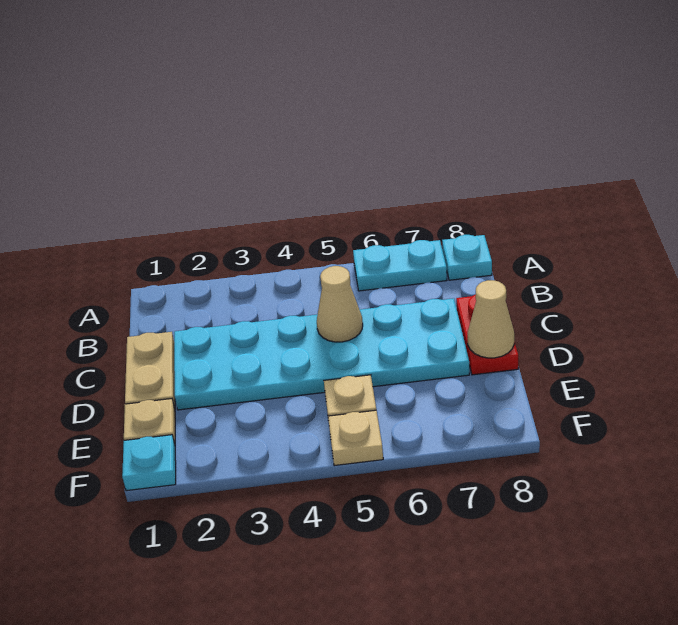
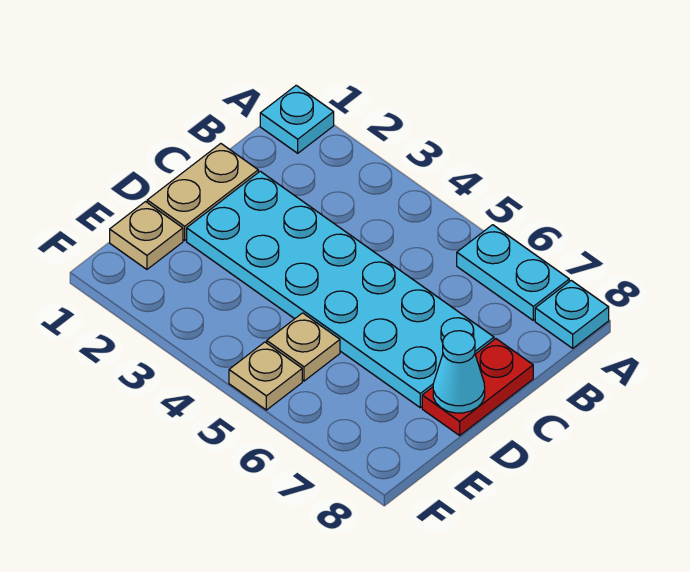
tan cone C5 level 2 -> none
tan cone D8 level 2 -> cyan cone D8 level 2
cyan plate F1 level 1 -> cyan plate A1 level 1

